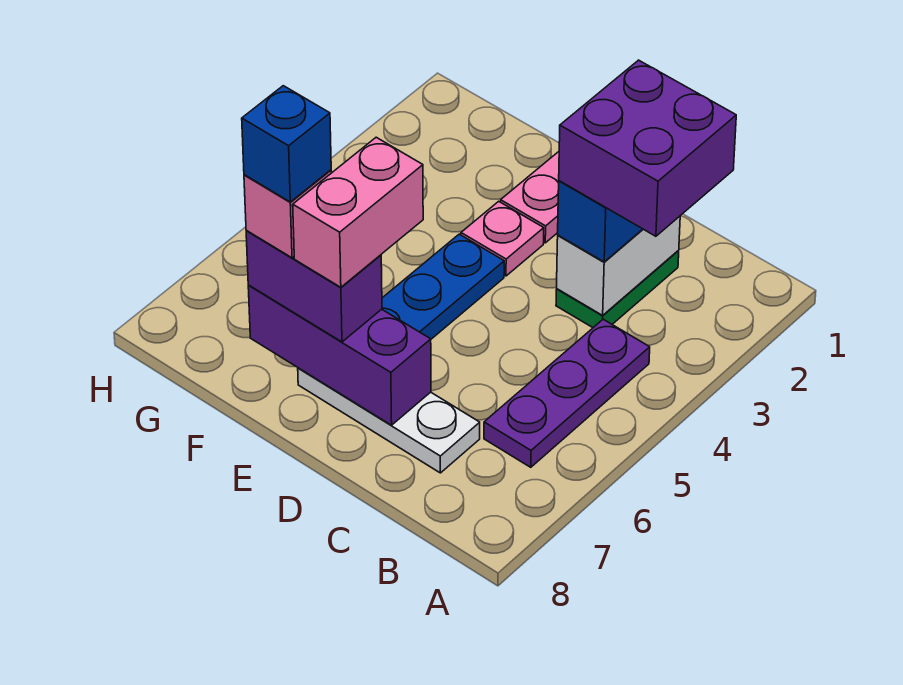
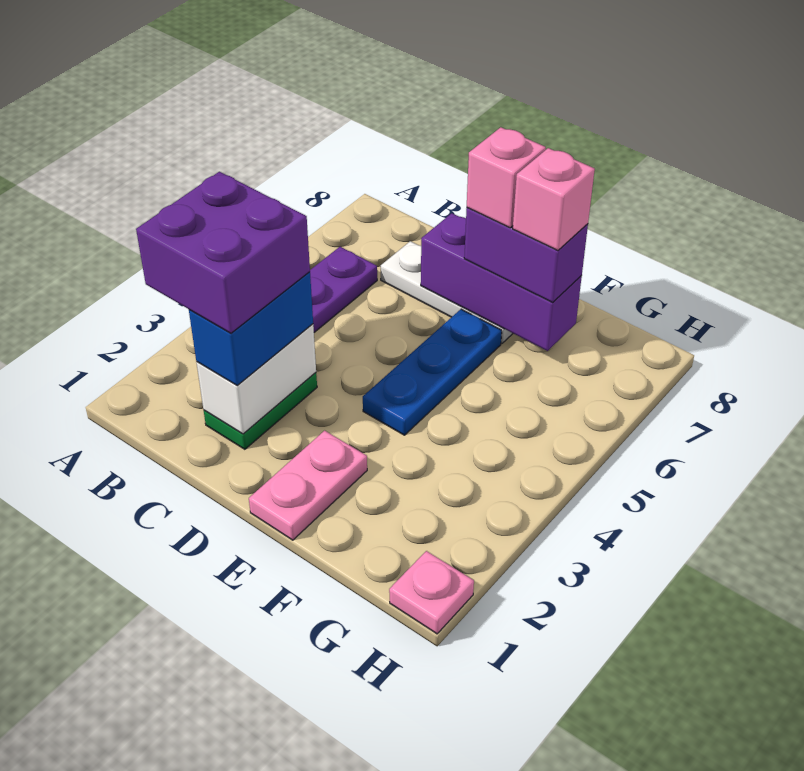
pink plate E3 level 1 -> pink plate H1 level 1
pink brick E6:E7 level 4 -> pink brick E7 level 4
blue brick F7 level 5 -> none

